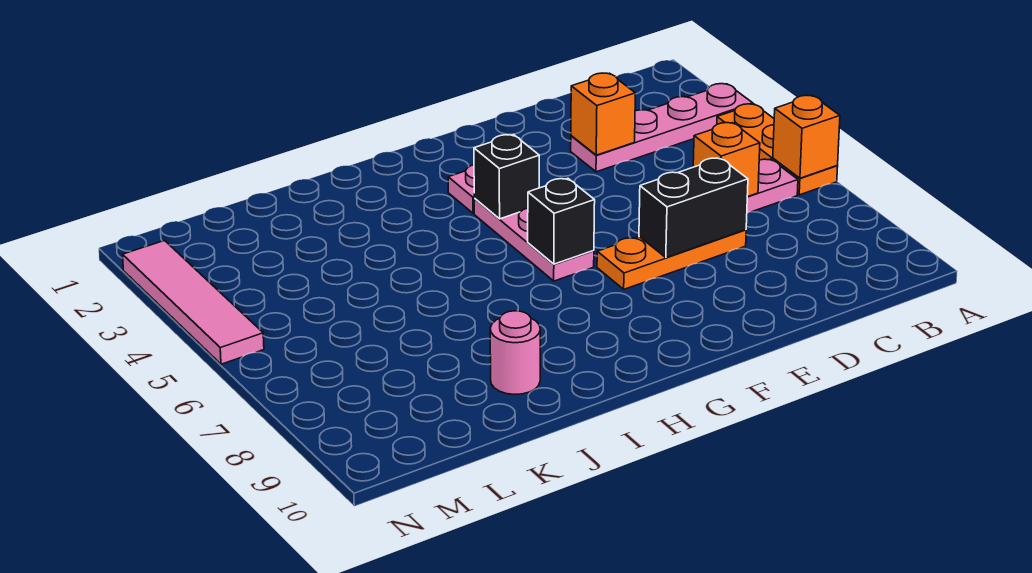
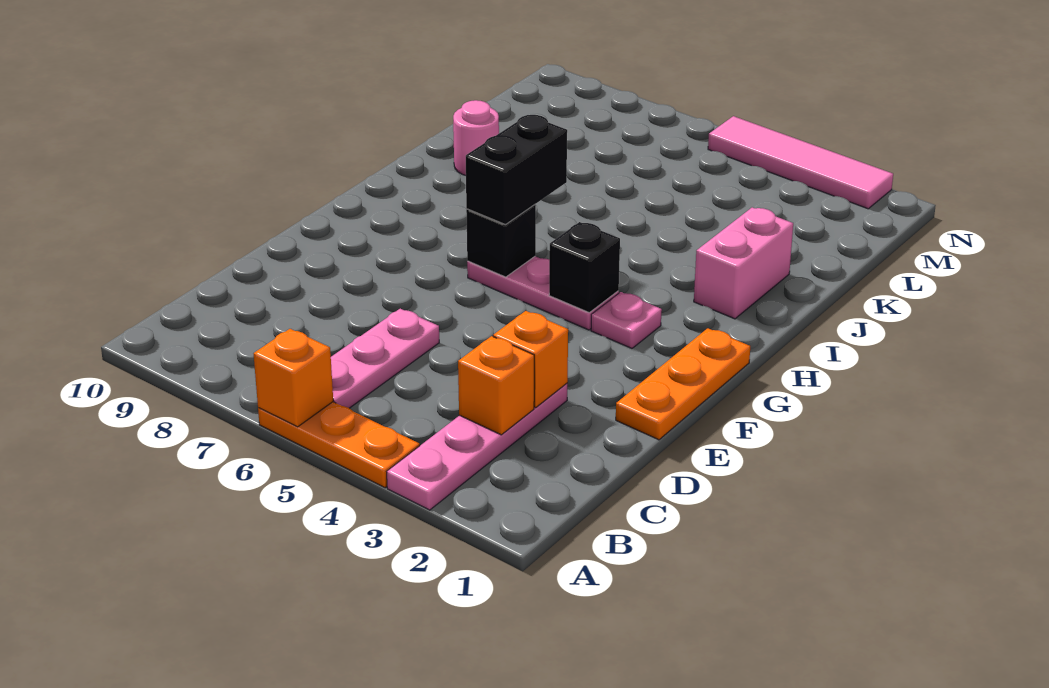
orange brick C6 level 2 -> orange brick C3 level 2
orange plate D7:F7 level 1 -> orange plate E1:G1 level 1
black brick D7:E7 level 2 -> black brick G6:H6 level 3
none -> pink brick I2:J2 level 1

